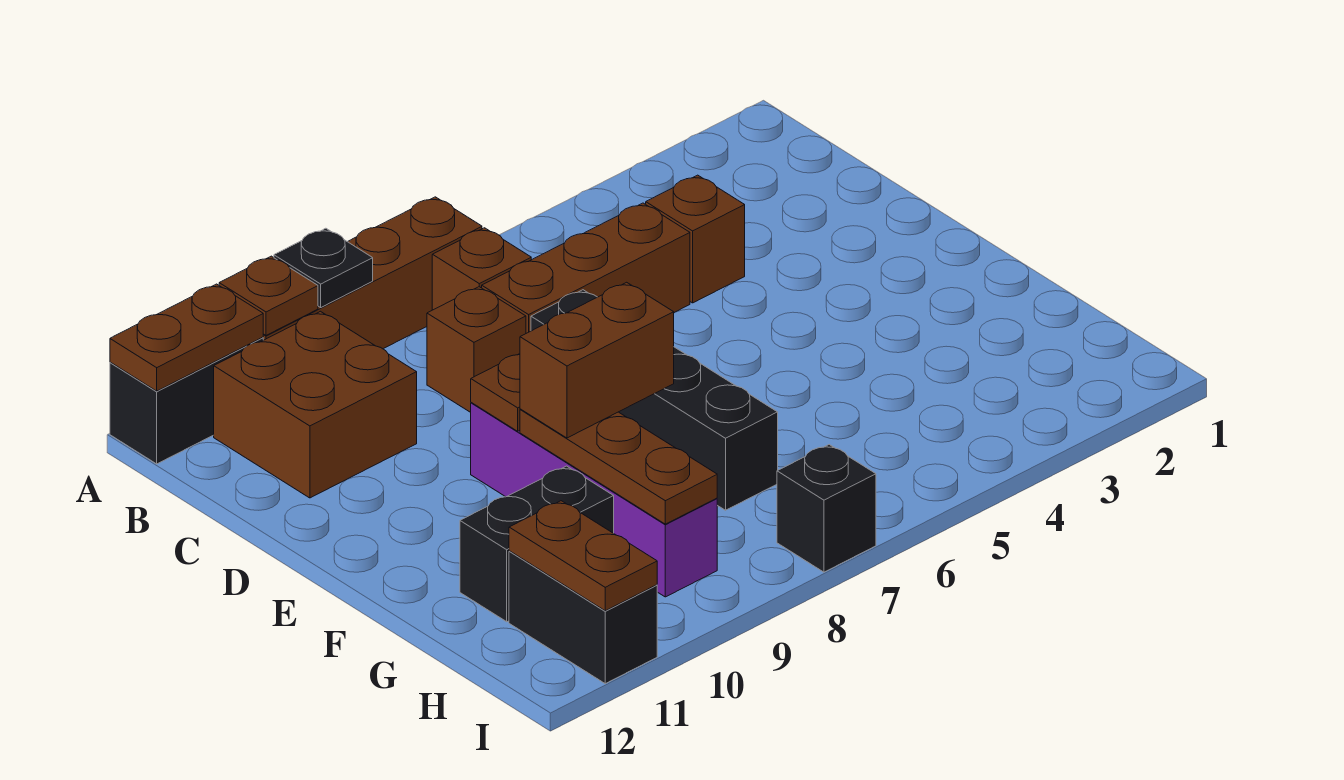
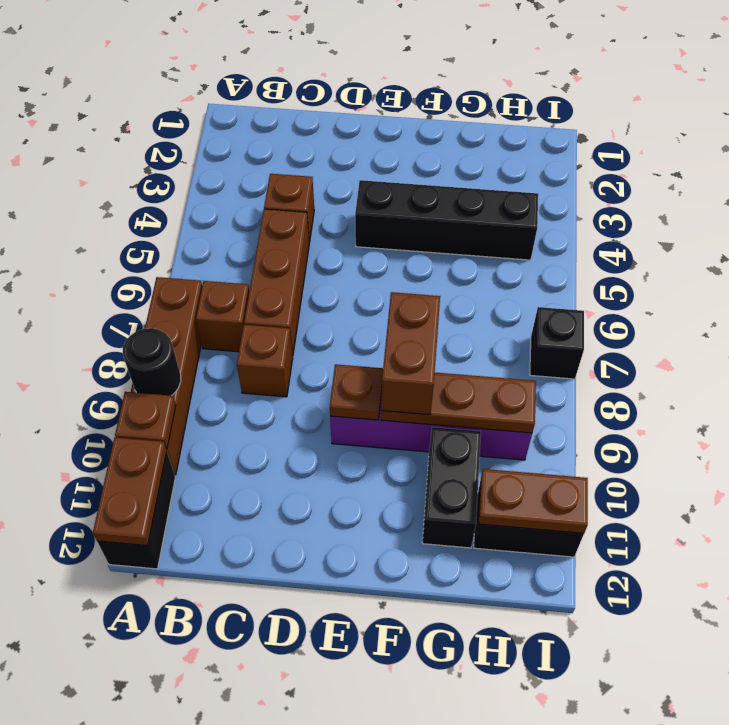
black plate A9 level 2 -> black round brick A9 level 2
brown brick B10:C11 level 1 -> none
black brick D7:G7 level 1 -> black brick E4:H4 level 1

